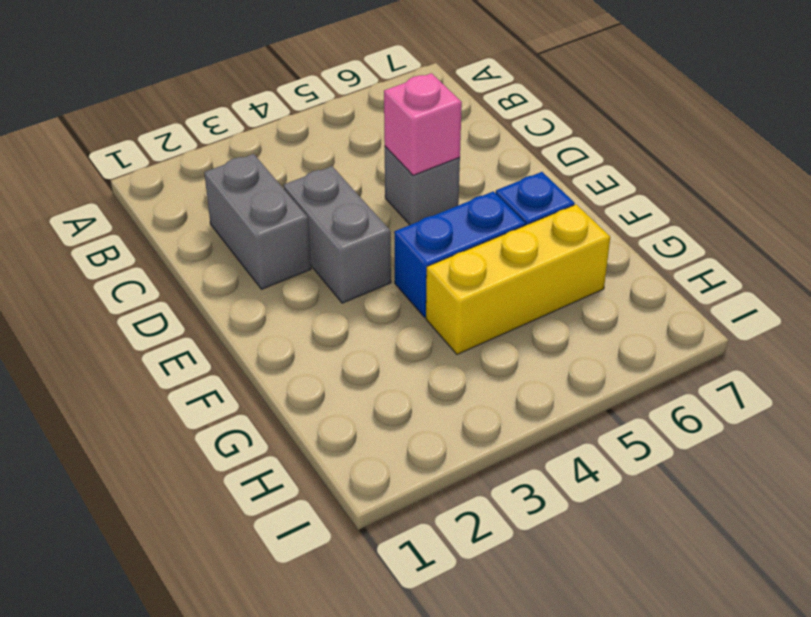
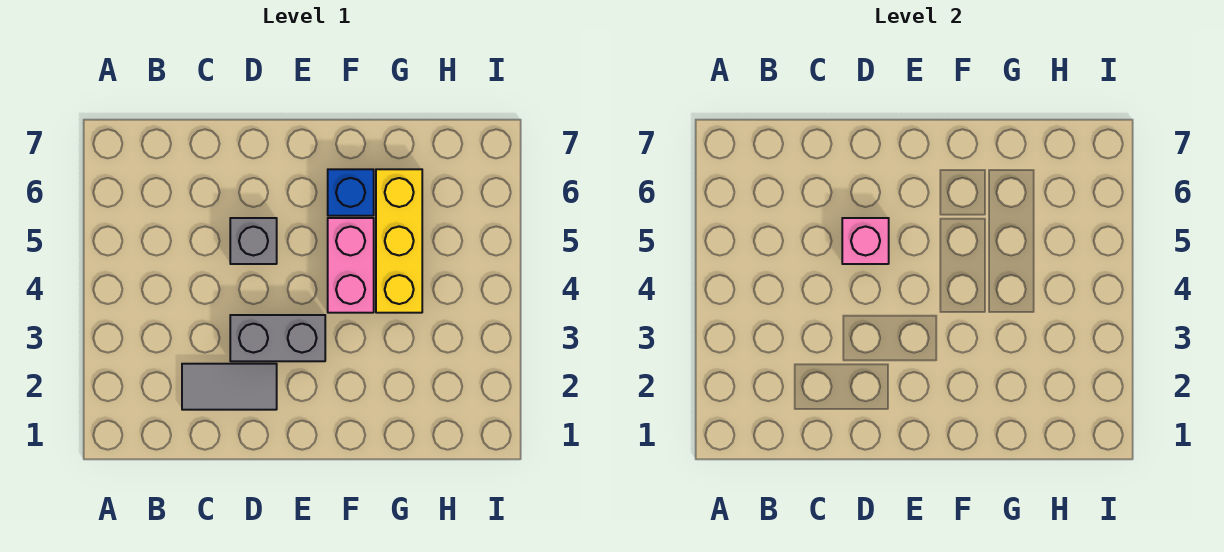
grey brick C2:D2 level 1 -> grey tile C2:D2 level 1
blue brick F4:F5 level 1 -> pink brick F4:F5 level 1

